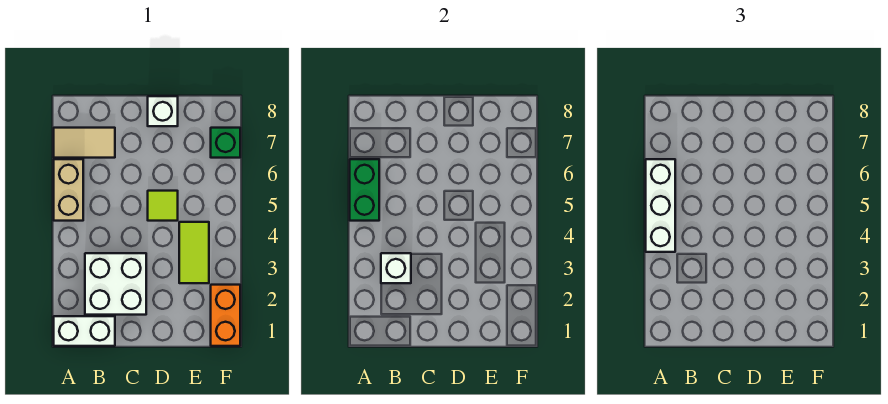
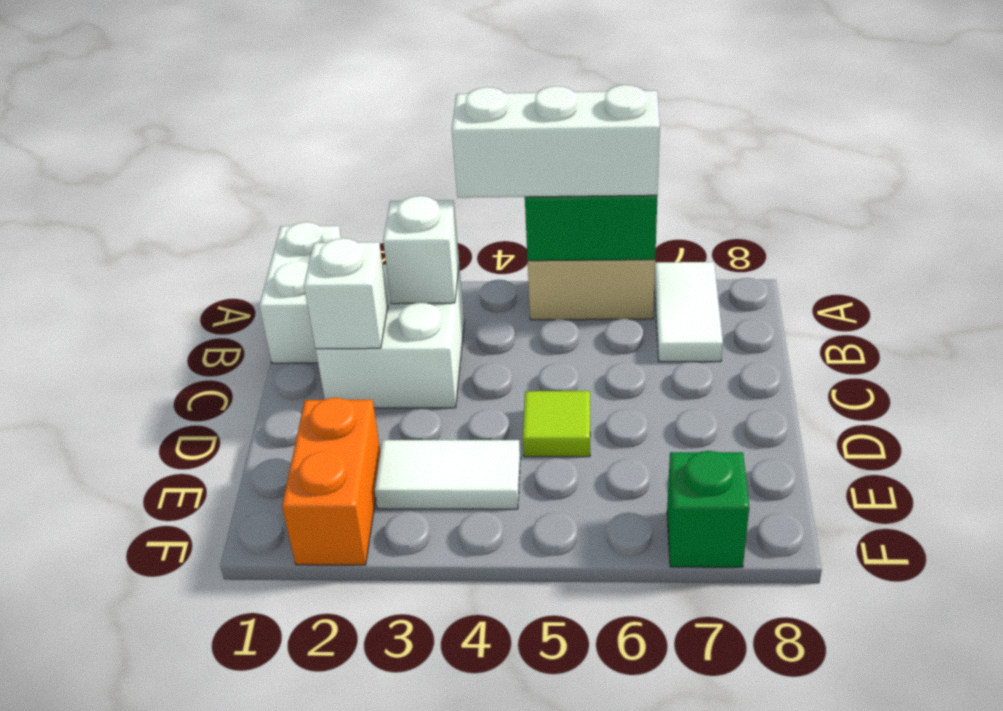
tan tile A7:B7 level 1 -> white tile A7:B7 level 1
white brick D8 level 1 -> white brick C2 level 2
lime tile E3:E4 level 1 -> white tile E3:E4 level 1
orange brick F1:F2 level 1 -> orange brick E2:F2 level 1

